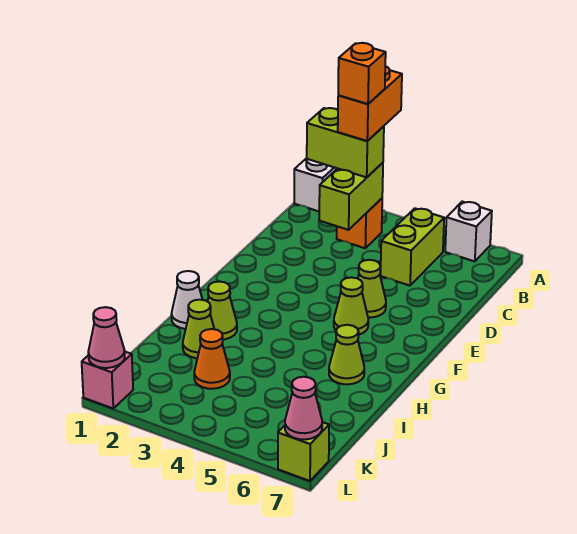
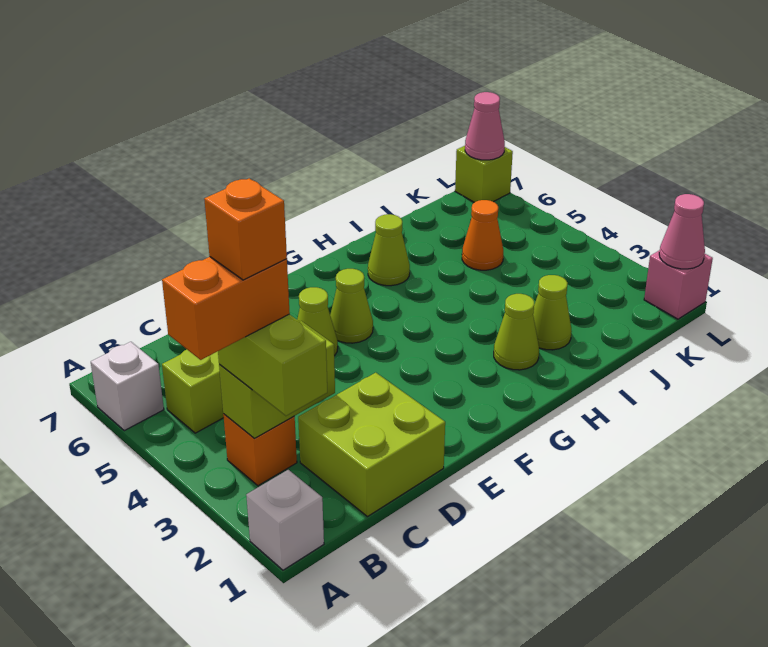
none -> lime brick C1:D2 level 1
white cone H1 level 1 -> none
orange cone J3 level 1 -> orange cone J5 level 1

